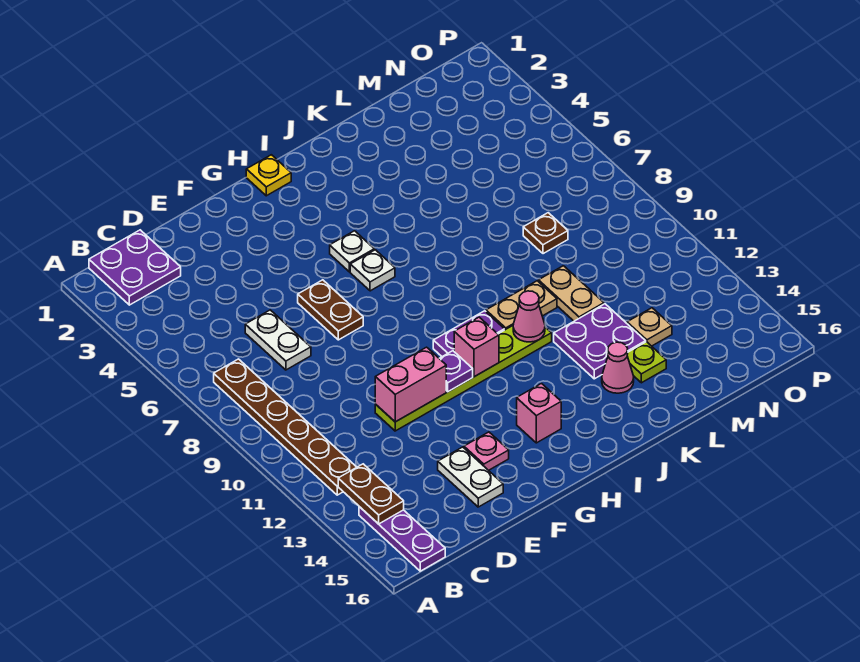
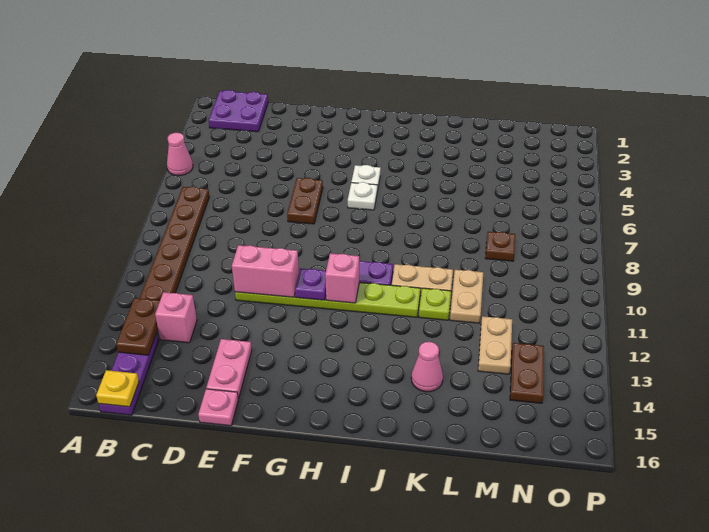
white plate D6:D7 level 1 -> none
white plate E14:E15 level 1 -> pink plate E14:E15 level 1
pink plate F14 level 1 -> pink plate E16 level 1
yellow plate H1 level 1 -> yellow plate B16 level 2
pink brick H14 level 1 -> pink brick C13 level 1
pink cone J11 level 2 -> pink cone A5 level 1
purple plate K12:L13 level 1 -> none
lime plate L14 level 1 -> lime plate K11 level 1
tan plate M13 level 1 -> tan plate M12:M13 level 1
none -> brown plate N13:N14 level 1

